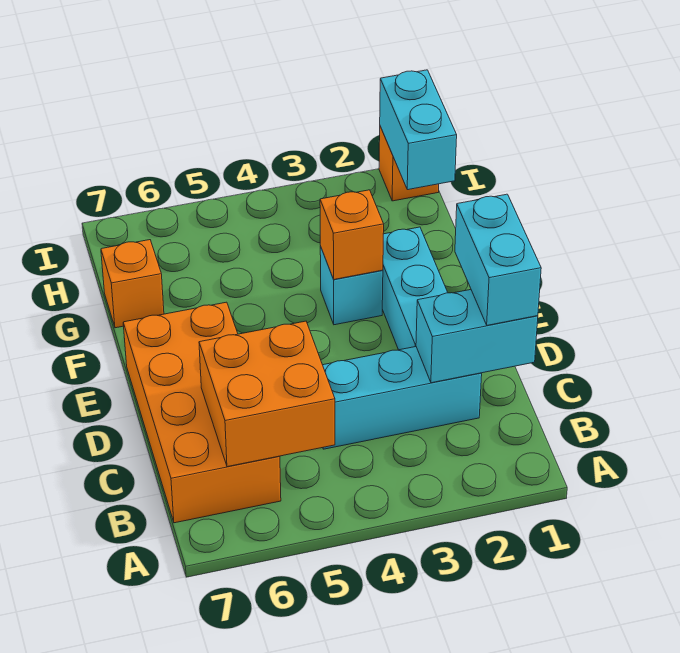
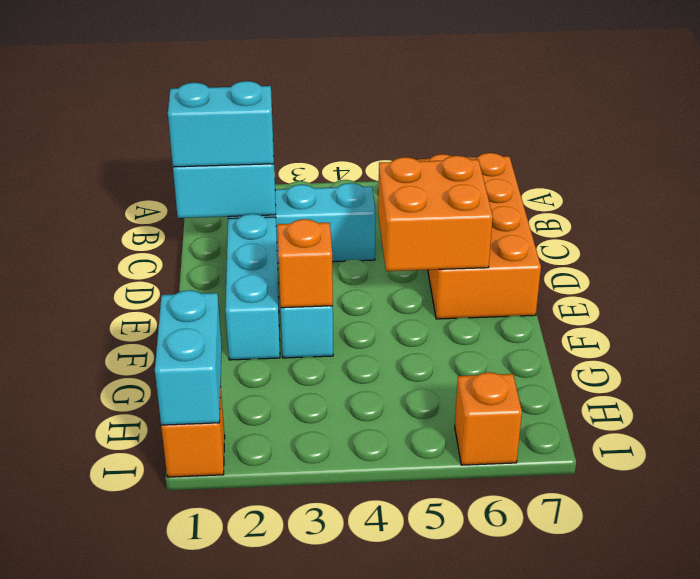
orange brick B5:C6 level 2 -> orange brick D5:E6 level 2
cyan brick C1:D1 level 3 -> cyan brick C1:C2 level 3
orange brick G7 level 1 -> orange brick I6 level 1

